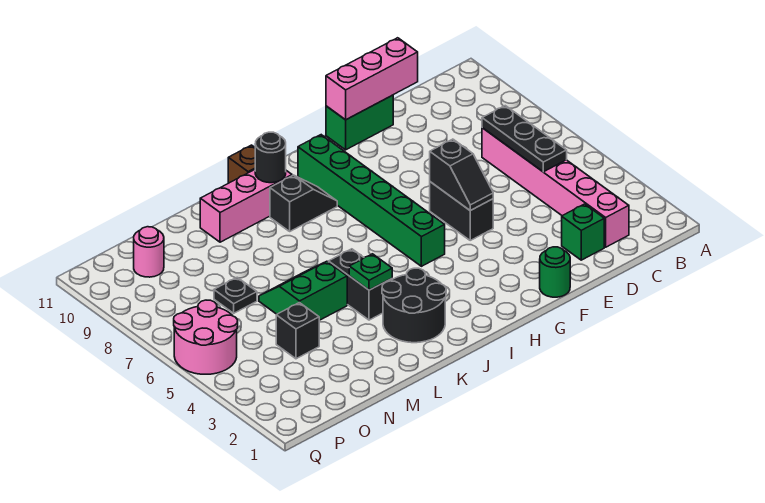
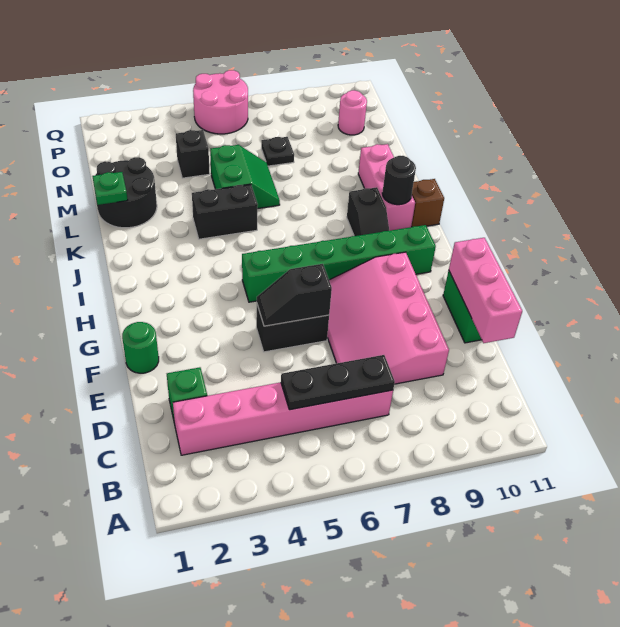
none -> pink slope D7:G9 level 1 top 9
black round brick J2:K3 level 1 -> black round brick L1:M2 level 1
green plate K4 level 2 -> green plate L1 level 2

